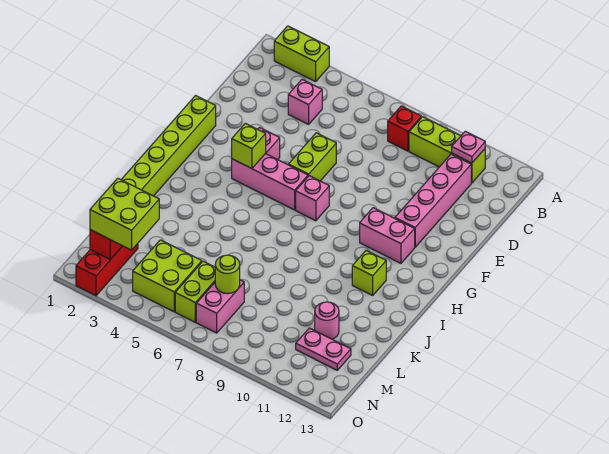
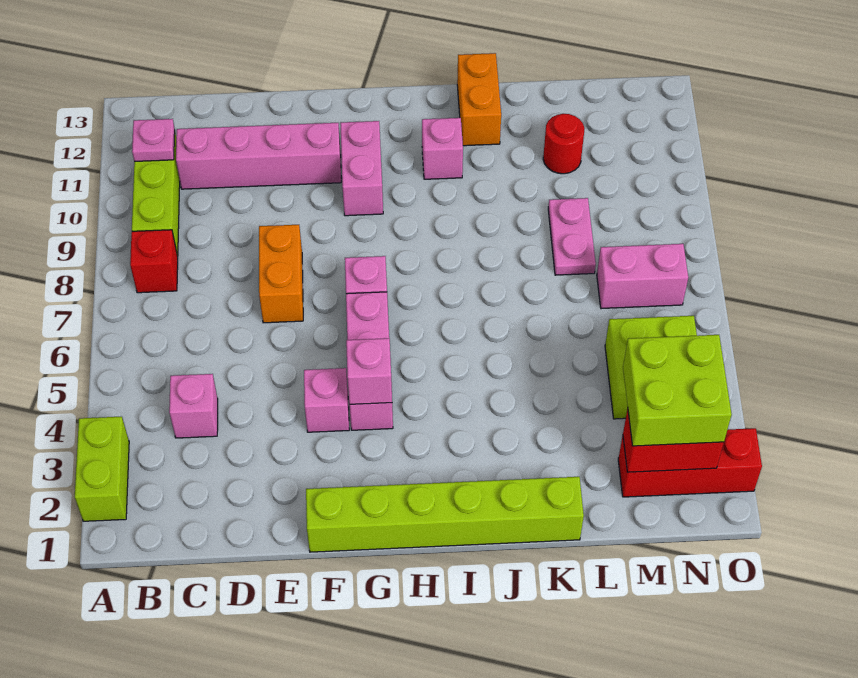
lime brick E6:F6 level 1 -> none
none -> orange brick E7:E8 level 1
lime brick G4 level 2 -> pink brick G4 level 2
lime brick I11 level 1 -> pink brick I11 level 1
none -> orange brick J12:J13 level 1
pink round brick L11 level 1 -> red round brick L11 level 1
lime brick M6:N6 level 1 -> none
lime round brick M7 level 2 -> none
pink plate M11:M12 level 1 -> pink plate L8:L9 level 1

